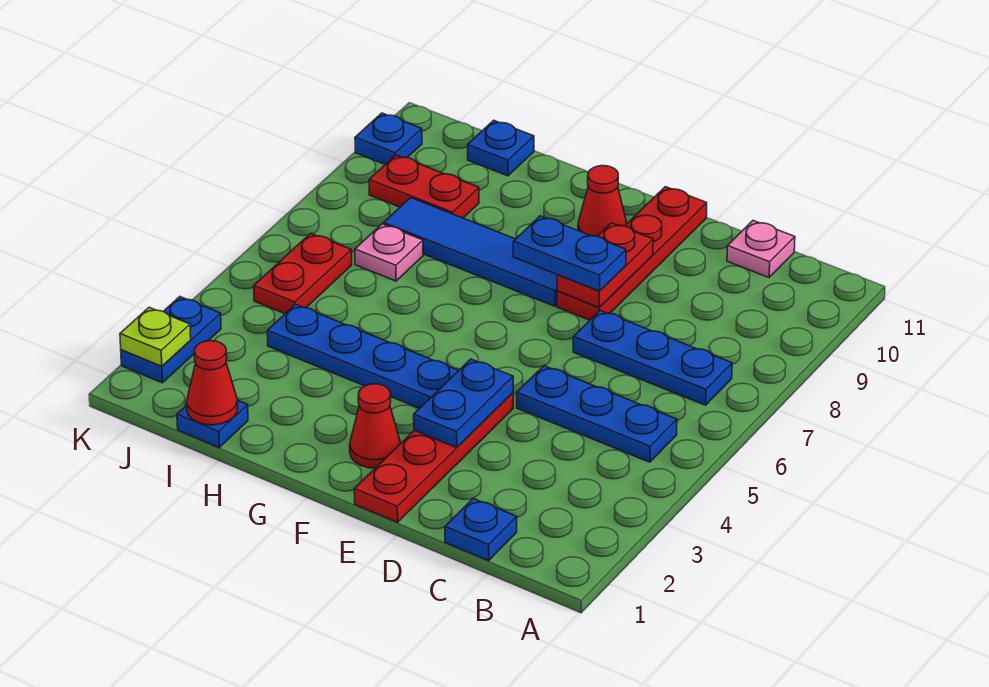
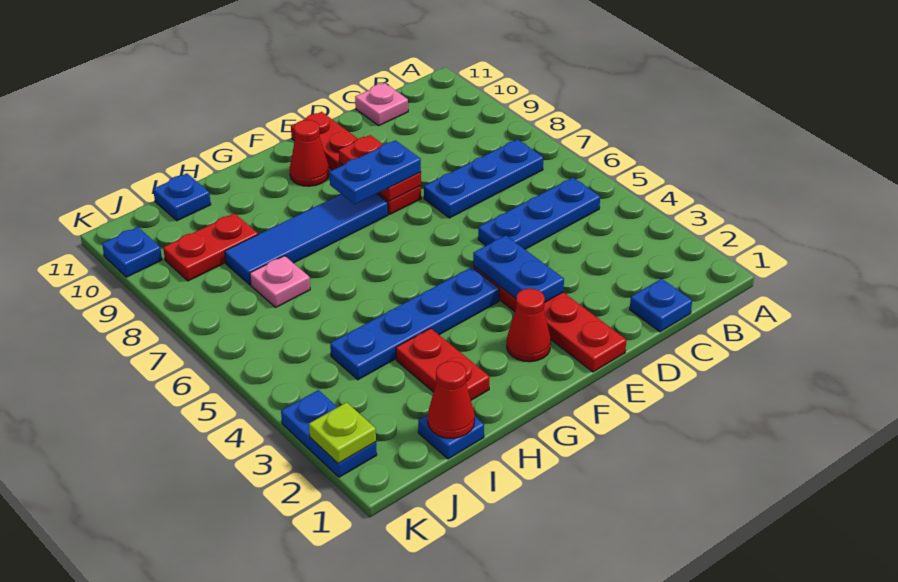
red plate J5:J6 level 1 -> red plate H2:H3 level 1

